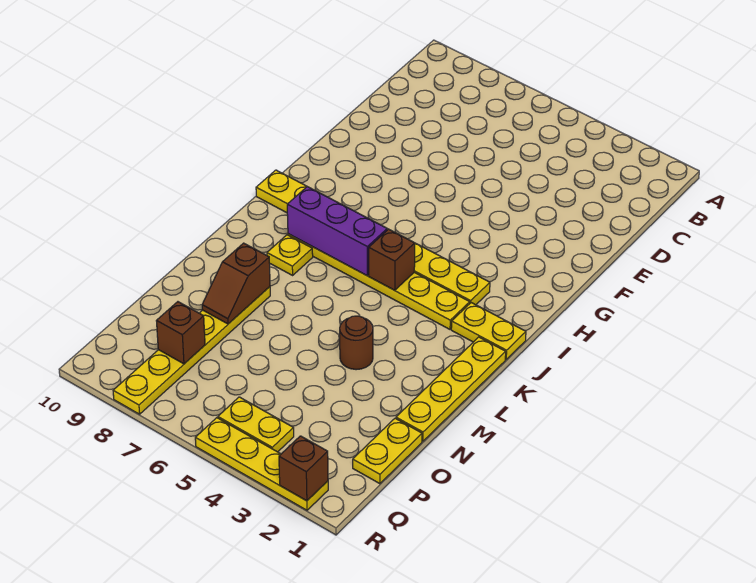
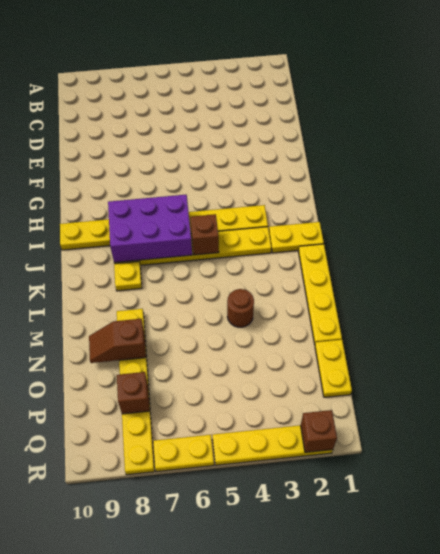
purple brick J6:J8 level 2 -> purple brick I6:J8 level 2
brown slope M8:N8 level 2 top M -> brown slope N8:N9 level 2 top 8
yellow plate Q4:Q5 level 1 -> yellow plate R6:R7 level 1

